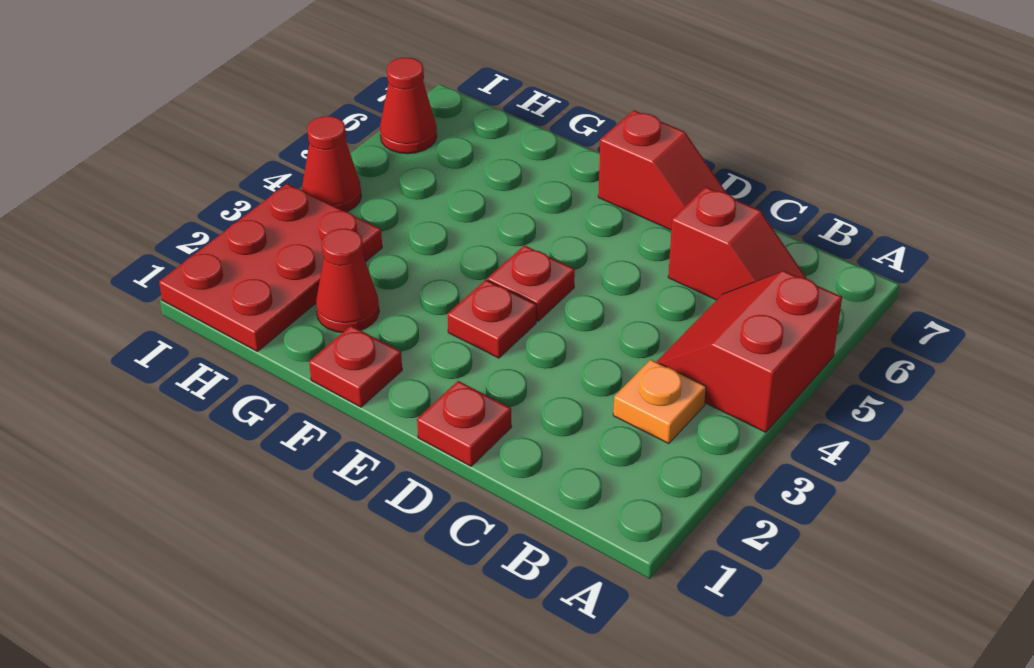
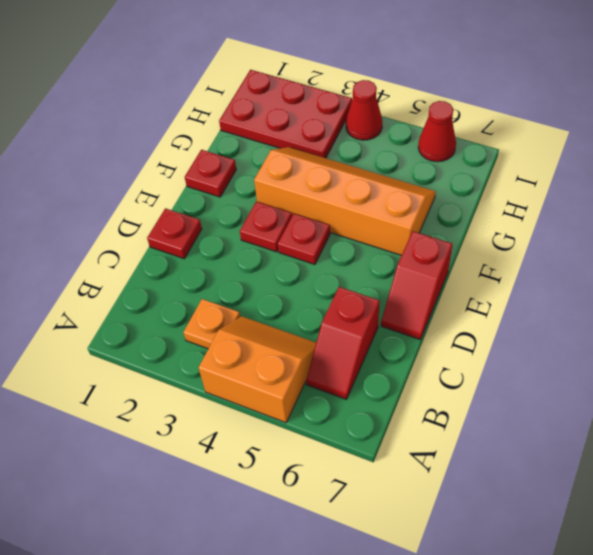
red slope A4:B5 level 1 top A -> orange slope A4:B5 level 1 top A
none -> orange slope F3:G6 level 1 top F
red cone G2 level 1 -> none

